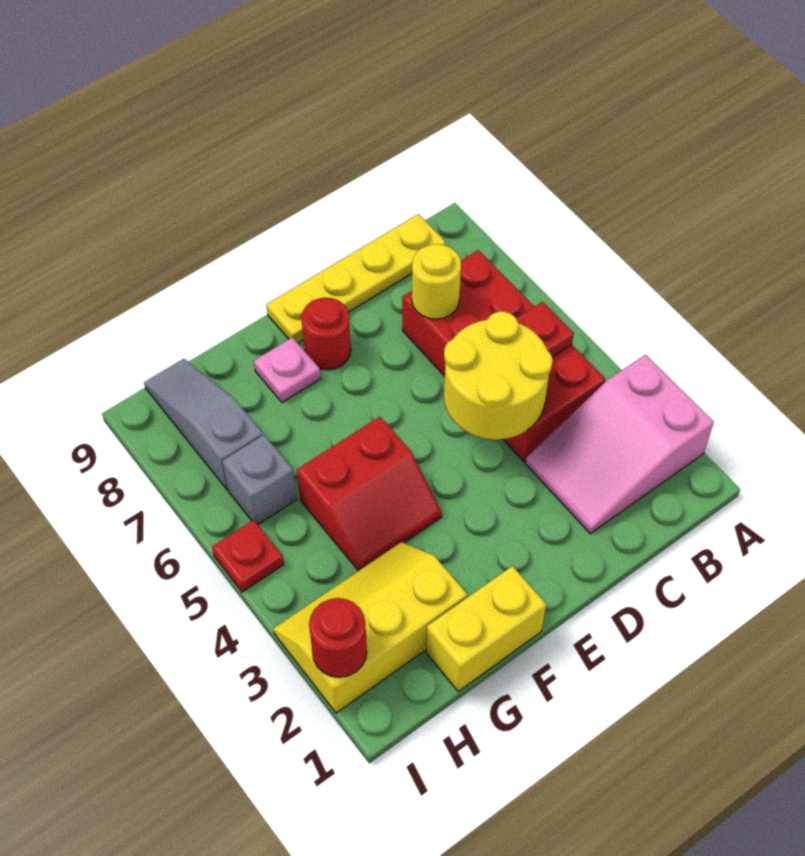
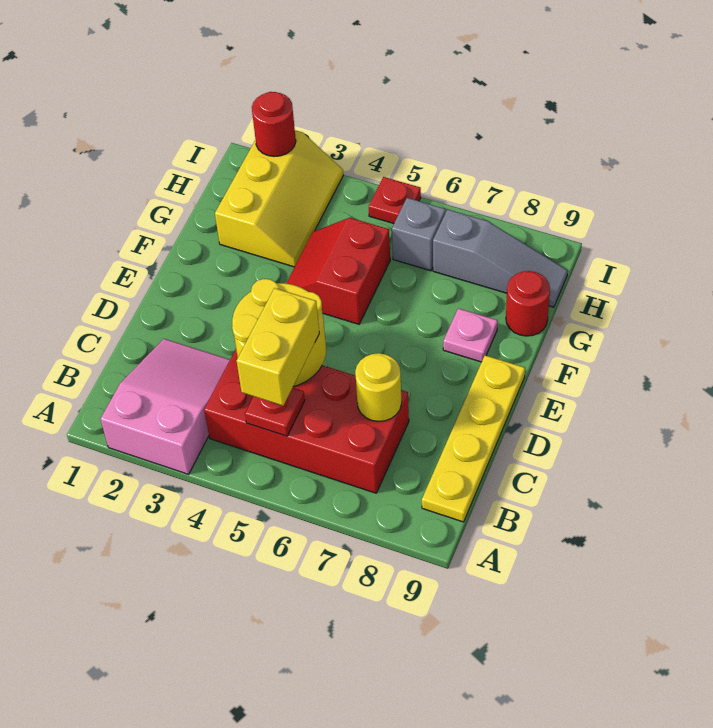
red round brick E8 level 1 -> red round brick G9 level 1
yellow brick F1:G1 level 1 -> yellow brick B5:C5 level 3

